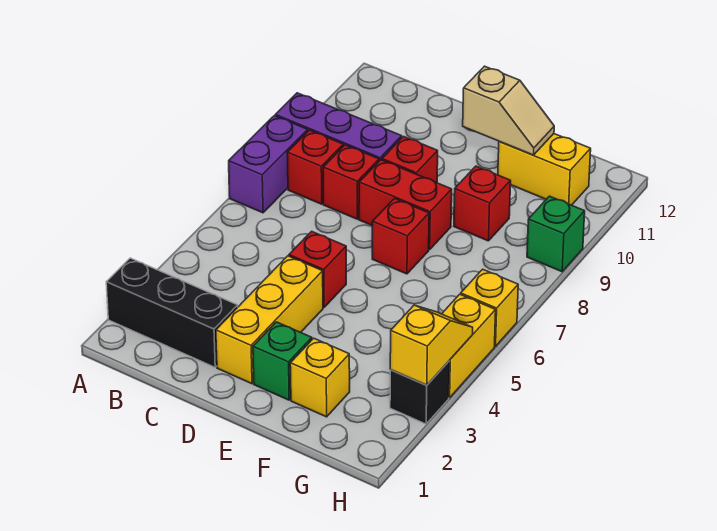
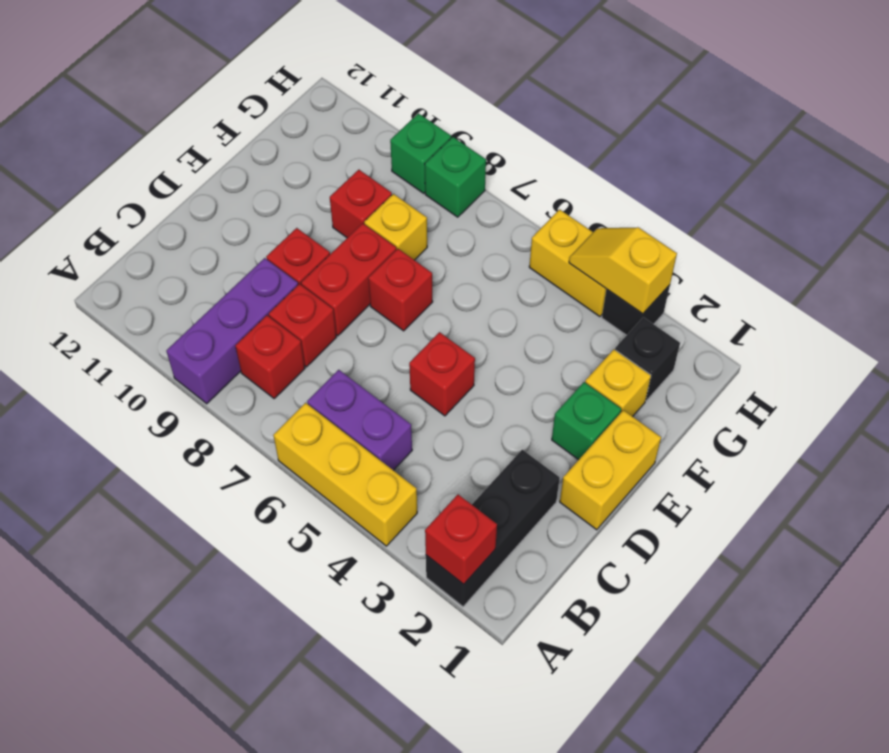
none -> red brick A2 level 2
purple brick A7:A8 level 1 -> purple brick B5:B6 level 1
yellow brick D2:D4 level 1 -> yellow brick A4:A6 level 1
tan slope E11:F11 level 2 top E -> none
yellow brick F11:G11 level 1 -> yellow brick D1:E1 level 1
none -> black brick G2 level 1
yellow brick H6 level 1 -> yellow brick F8 level 1
none -> green brick H8 level 1

